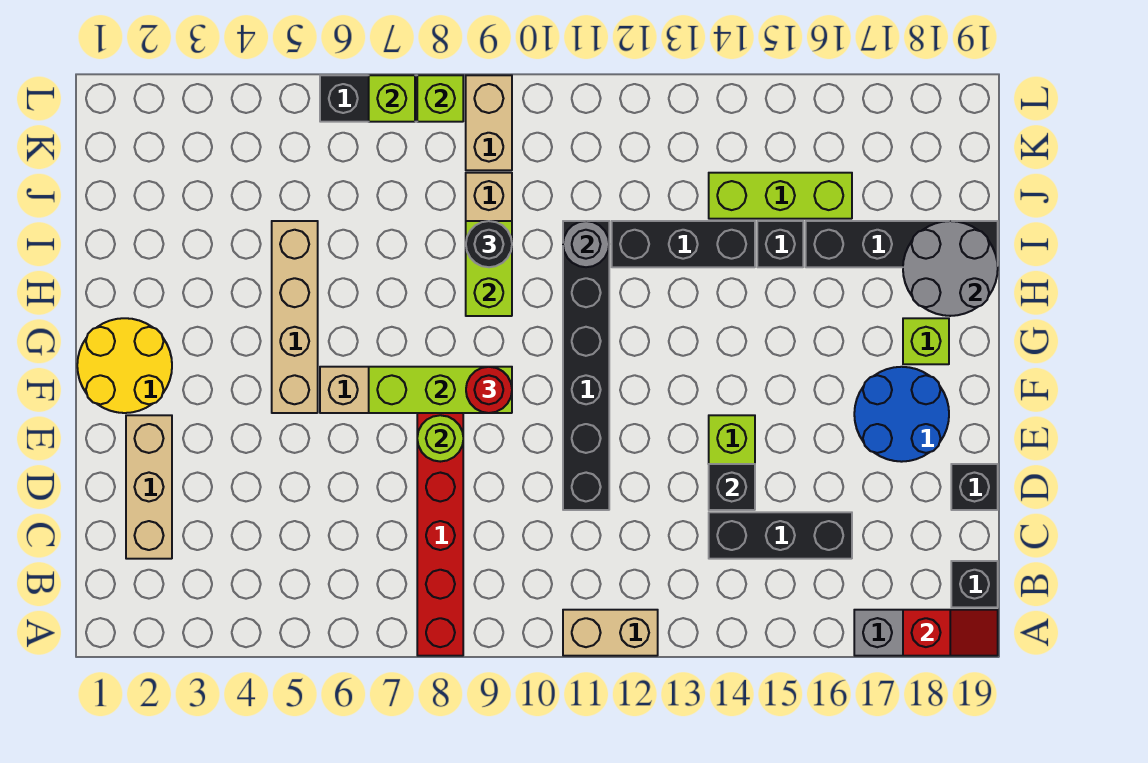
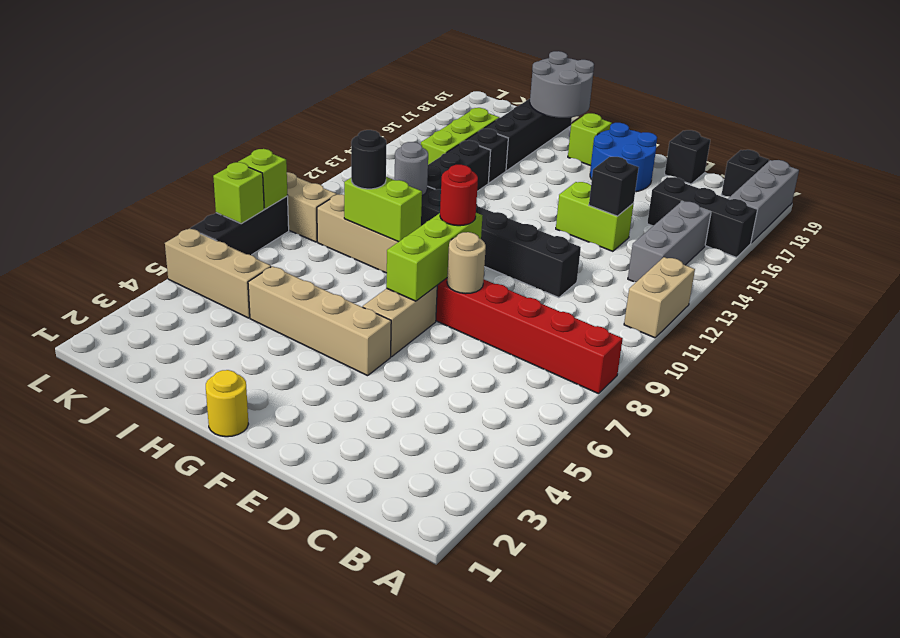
red slope A18:A19 level 2 top 18 -> none
none -> grey brick B13:B15 level 1
tan brick C2:E2 level 1 -> tan brick J5:L5 level 1
black brick C14:C16 level 1 -> black brick A16:C16 level 1
lime round brick E8 level 2 -> tan round brick E8 level 2
yellow round brick F1:G2 level 1 -> yellow round brick G1 level 1

